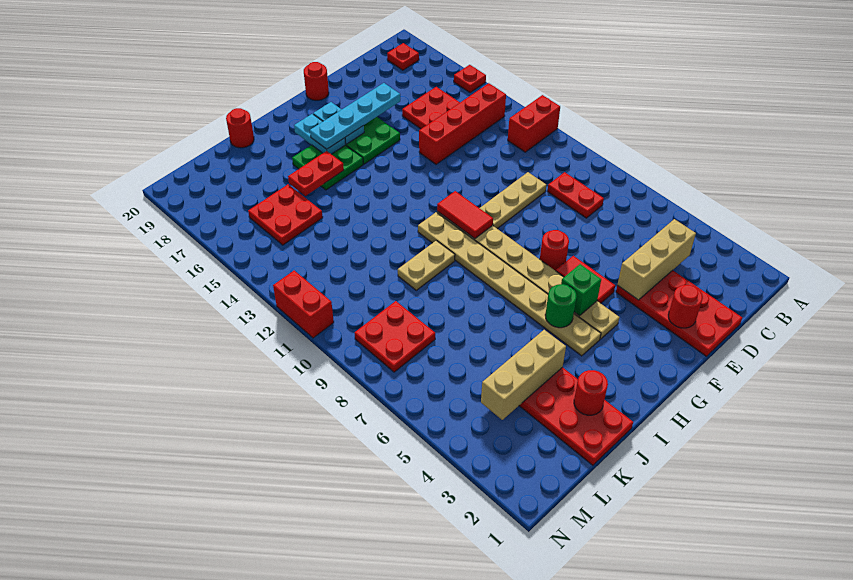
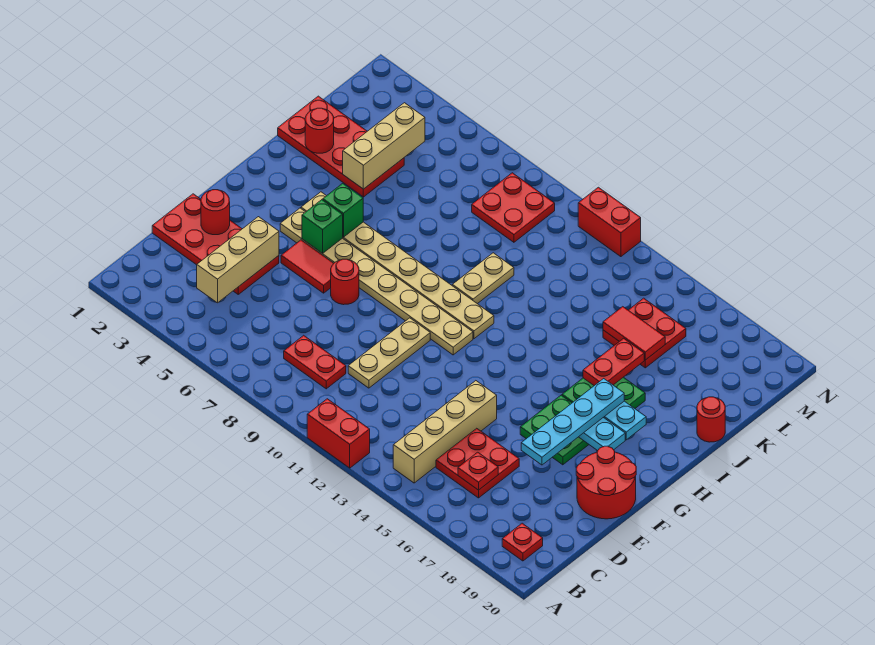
red brick A12:B12 level 1 -> red brick A11:A12 level 1
red plate A16 level 1 -> red plate C16 level 2
red brick B14:E14 level 1 -> tan brick B14:E14 level 1
red round brick F20 level 1 -> red round brick E19:F20 level 1
red tile G10:G11 level 2 -> red tile K15:K16 level 2
green round brick H5 level 2 -> green brick H5 level 2

